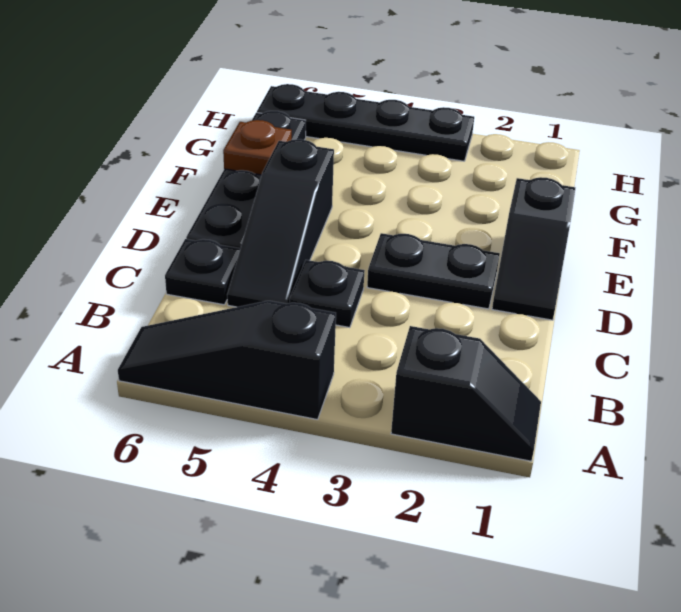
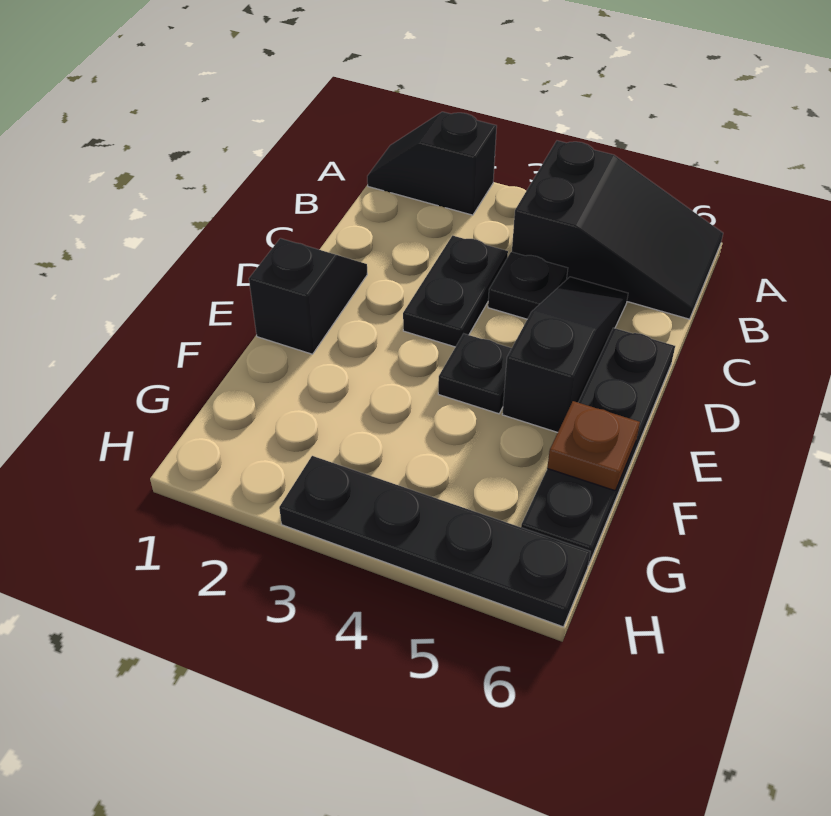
black slope A4:A6 level 1 top 4 -> black slope A4:B6 level 1 top 4
black plate C6 level 1 -> black plate E4 level 1
black plate D2:D3 level 1 -> black plate C3:D3 level 1

